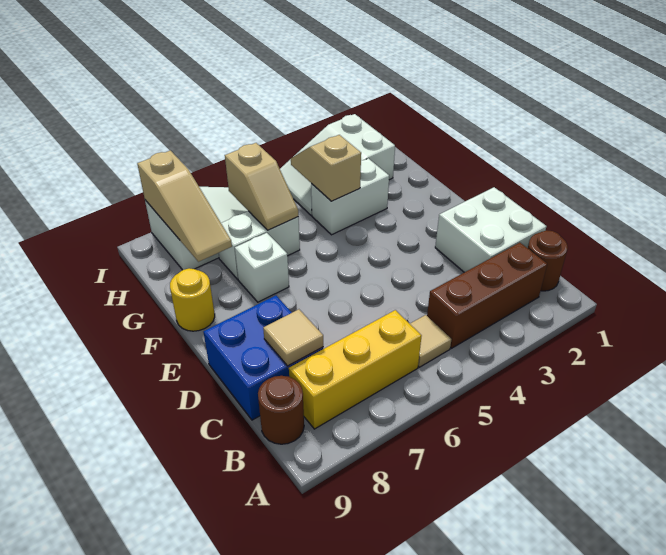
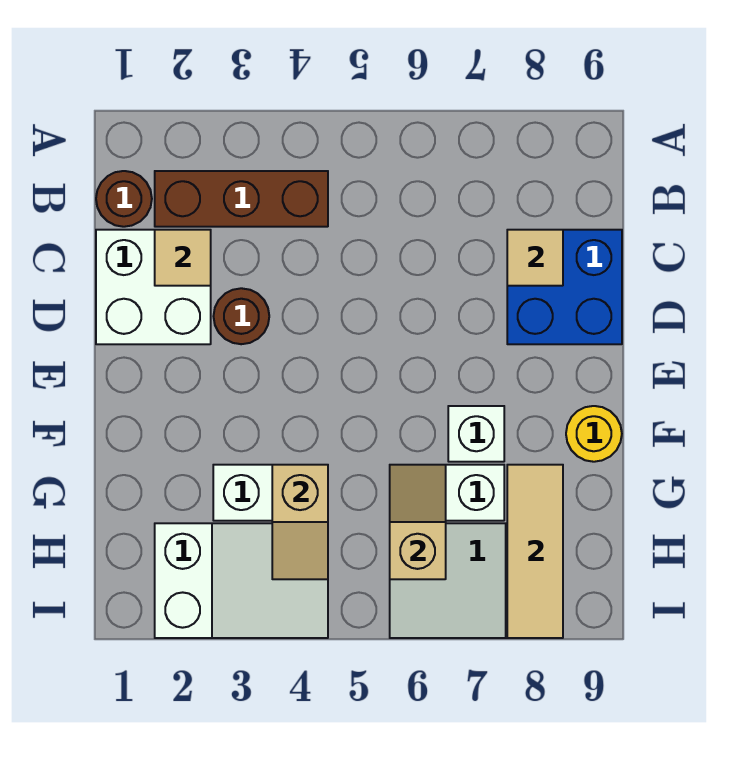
tan tile B5 level 1 -> tan tile C2 level 2
yellow brick B6:B8 level 1 -> none
brown round brick B9 level 1 -> brown round brick D3 level 1
tan slope G8:I8 level 2 top I -> tan tile G8:I8 level 2

